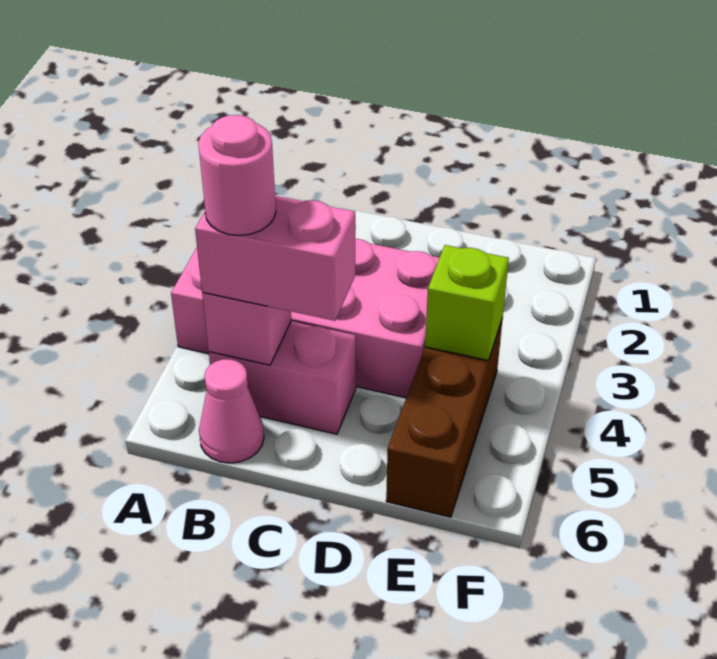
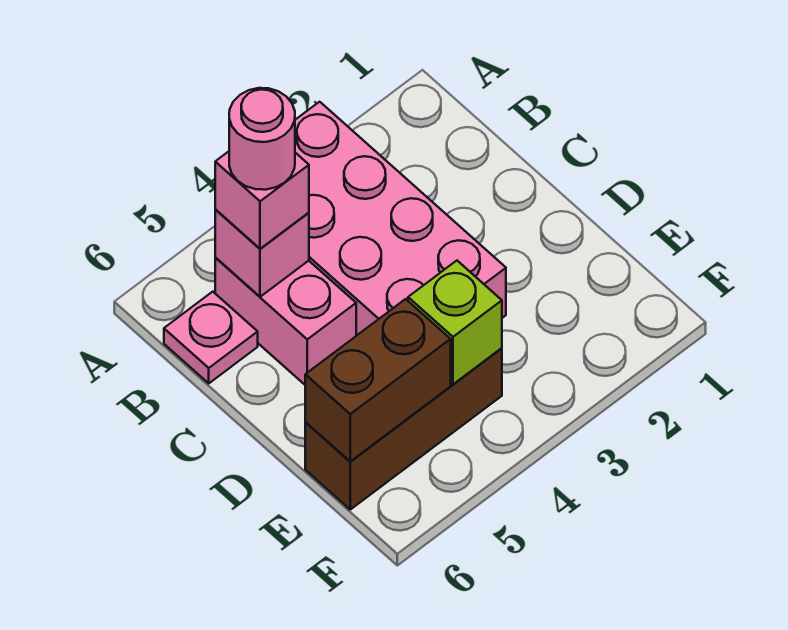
pink brick B5:C5 level 3 -> pink brick B5 level 3
pink cone B6 level 1 -> pink plate B6 level 1
none -> brown brick E5:E6 level 2

